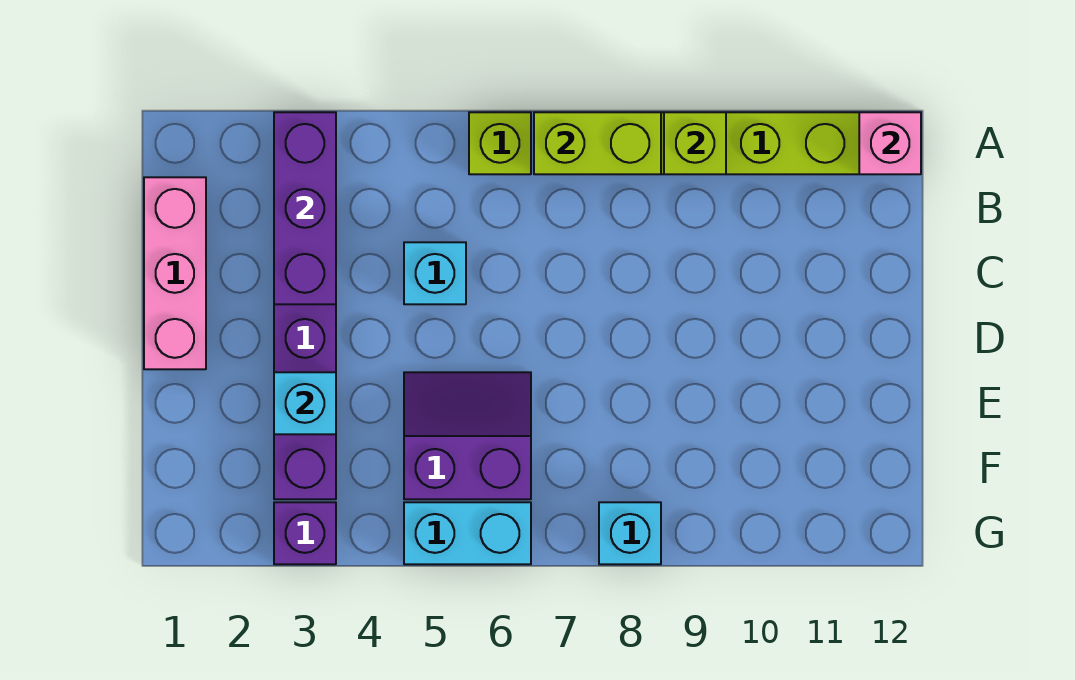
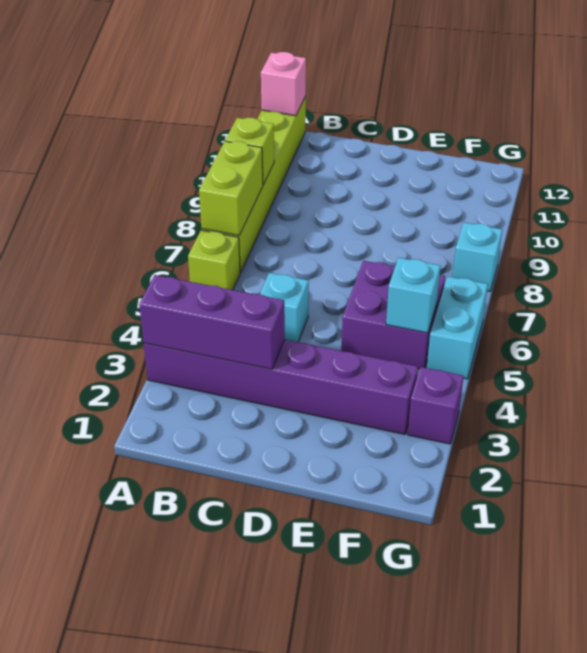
pink brick B1:D1 level 1 -> none
cyan brick E3 level 2 -> cyan brick F5 level 2
purple slope E5:F6 level 1 top F -> purple brick E5:F6 level 1

